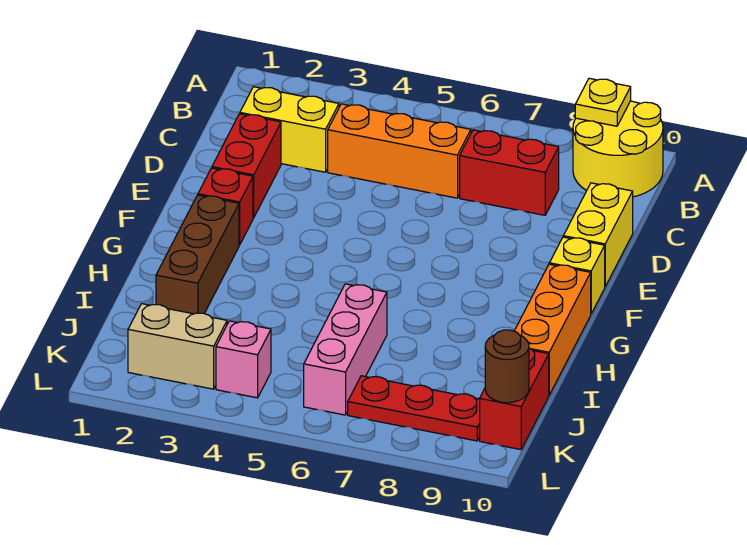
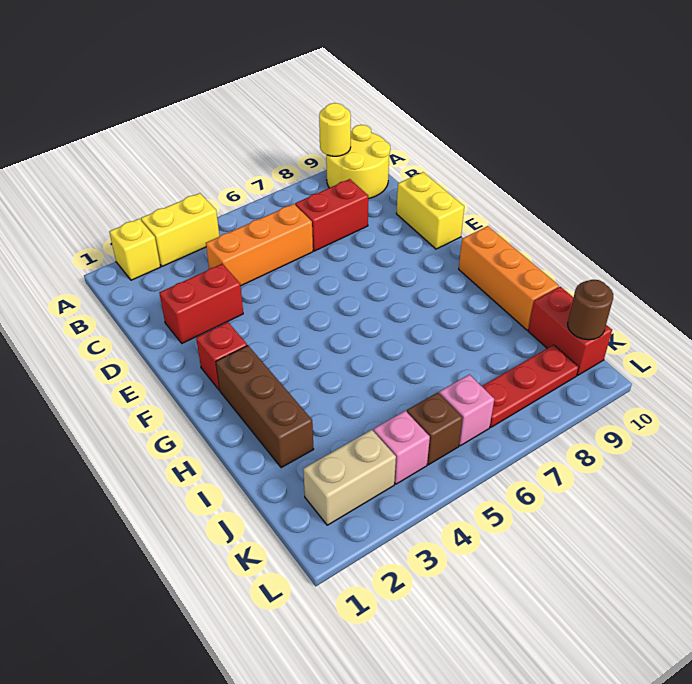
yellow plate A9 level 2 -> yellow round brick A9 level 2
yellow brick C2:C3 level 1 -> yellow brick A3:A4 level 1
red brick D2:E2 level 1 -> red brick D2:D3 level 1
yellow brick F10 level 1 -> yellow brick A2 level 1
pink brick I6:K6 level 1 -> pink brick K6 level 1
none -> brown brick K5 level 1

